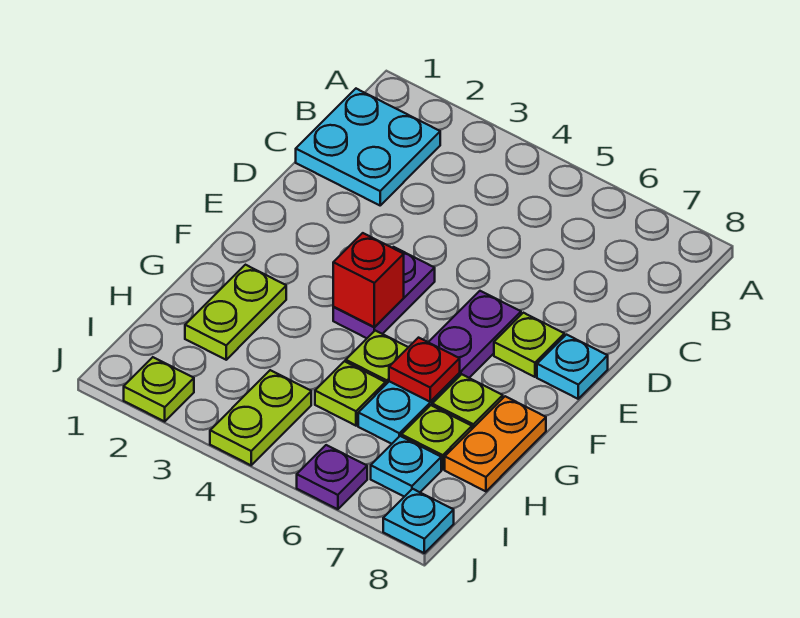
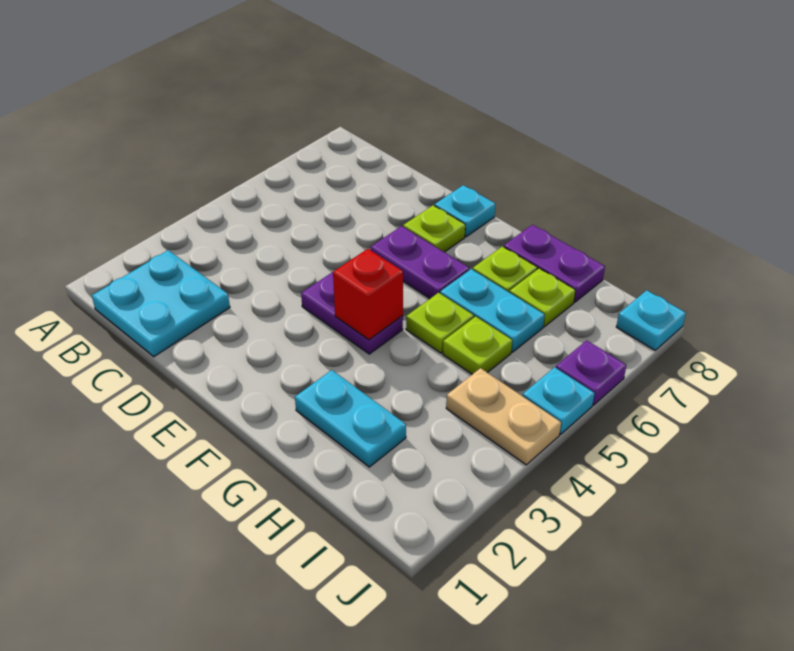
lime plate G2:H2 level 1 -> cyan plate G2:H2 level 1
red plate G6 level 2 -> none
orange plate G8:H8 level 1 -> purple plate G8:H8 level 1
lime plate I4:J4 level 1 -> tan plate I4:J4 level 1
cyan plate I7 level 1 -> cyan plate J5 level 1
lime plate J2 level 1 -> none

